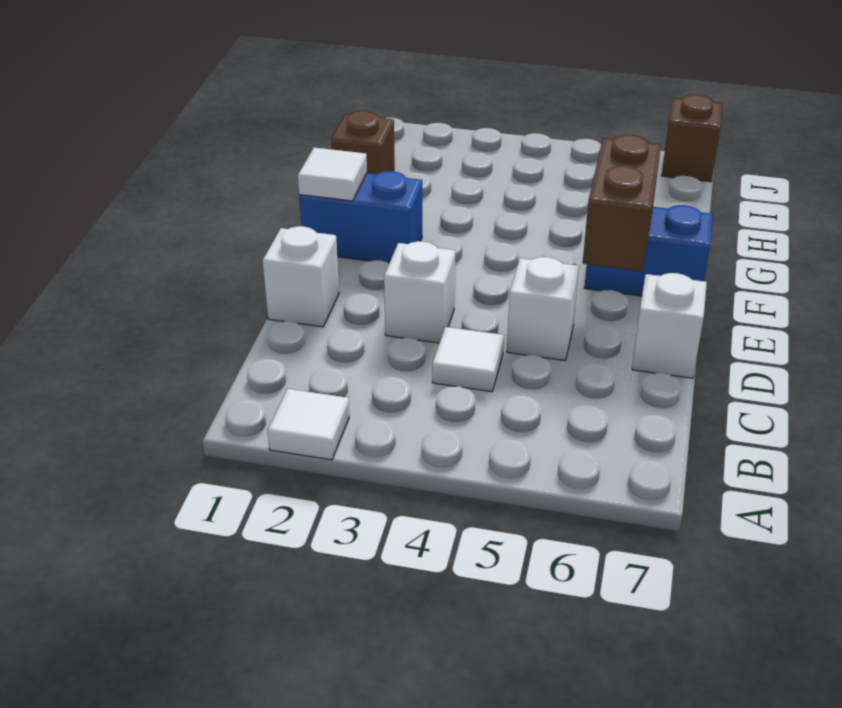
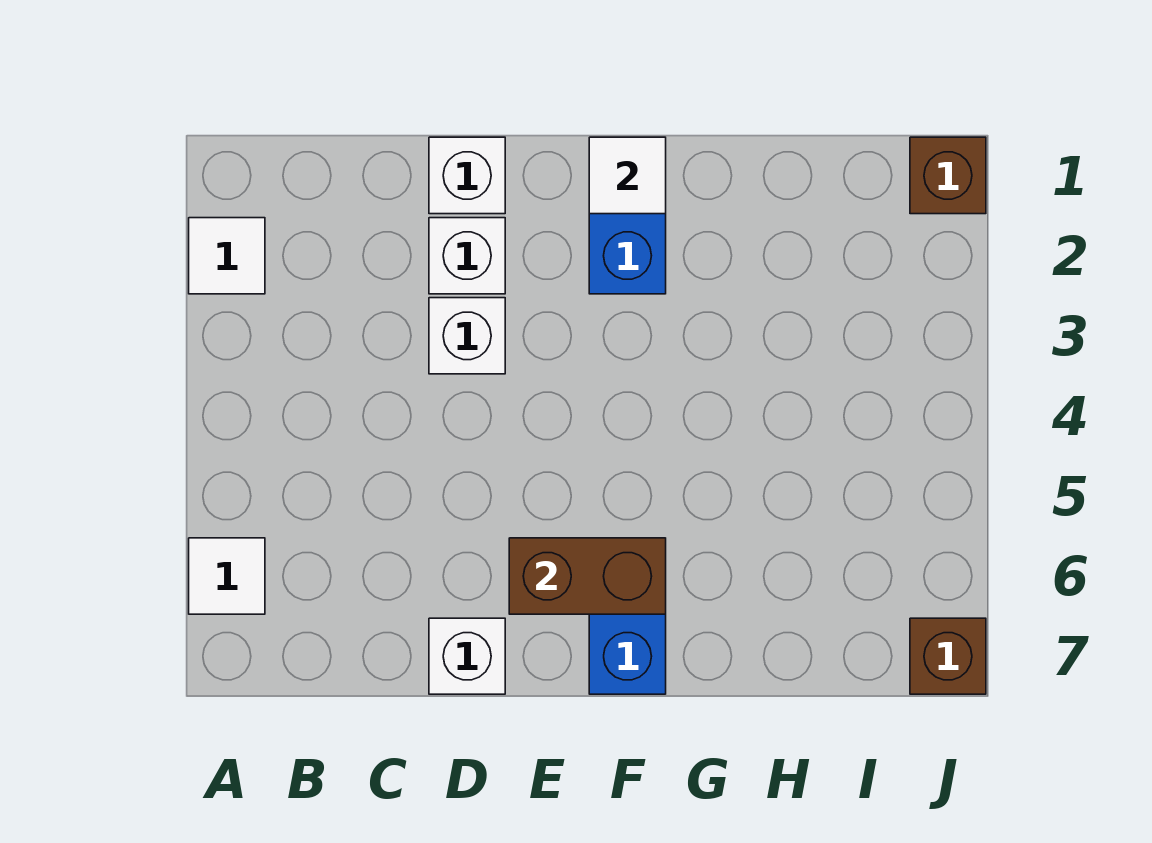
white tile C4 level 1 -> white tile A6 level 1
white brick D5 level 1 -> white brick D2 level 1
brown brick H1 level 1 -> brown brick J1 level 1

